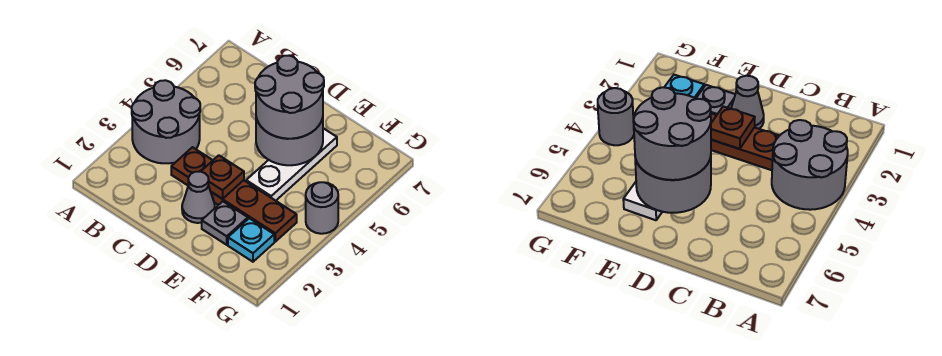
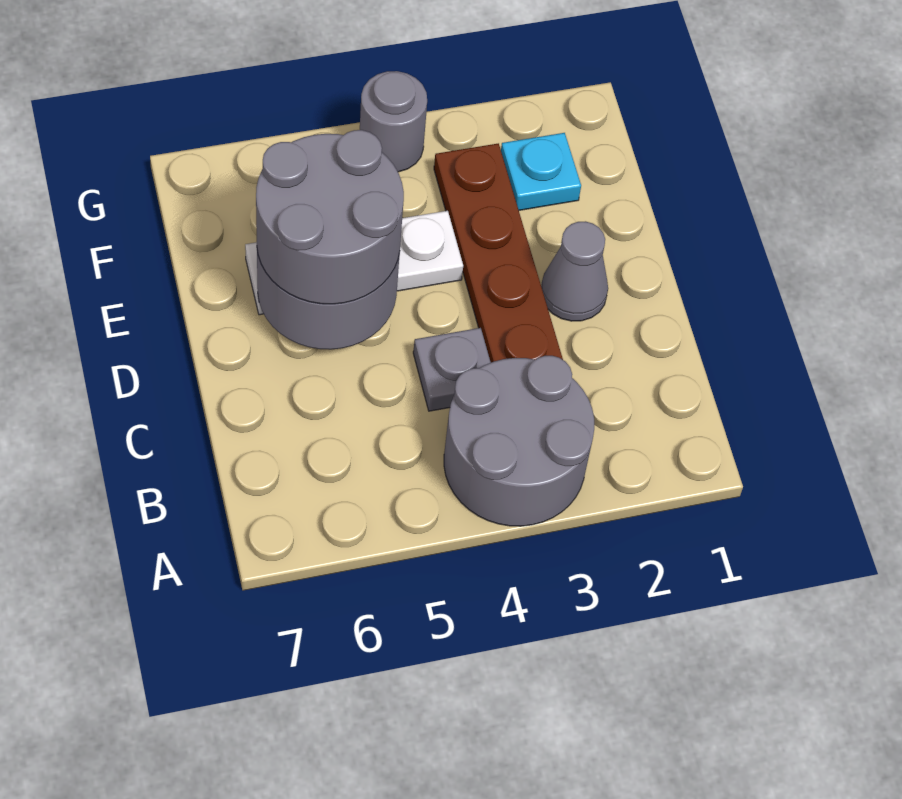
brown plate D3 level 2 -> none
grey plate E2 level 1 -> grey plate C4 level 1

